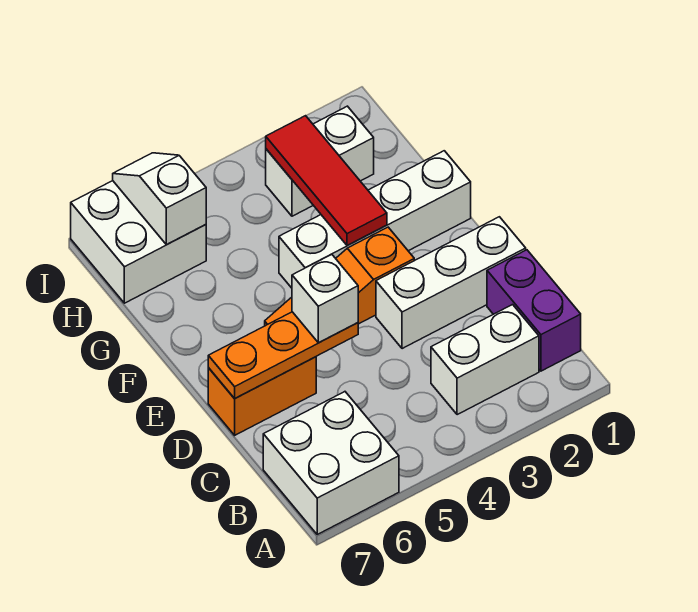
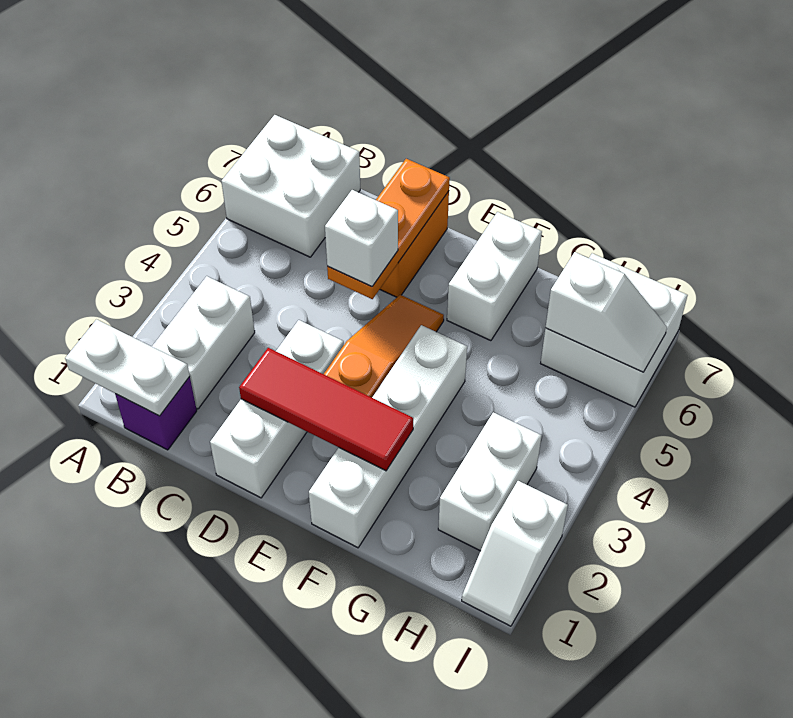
none -> white plate A1:B1 level 2
purple brick B1:C1 level 1 -> purple brick B1 level 1
red tile F3:H3 level 2 -> red tile D2:F2 level 2
none -> white brick F6:F7 level 1
none -> white slope I1:I2 level 1 top 2

